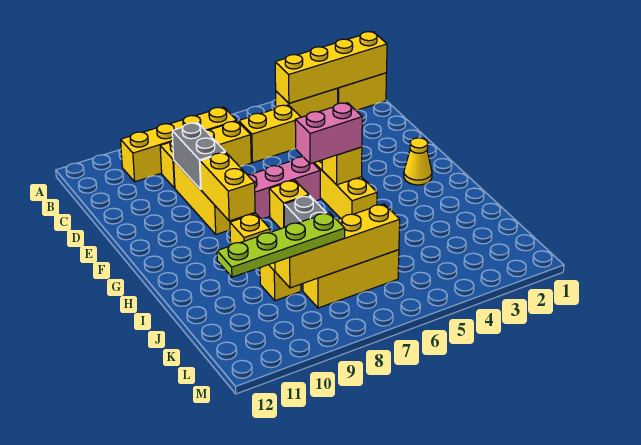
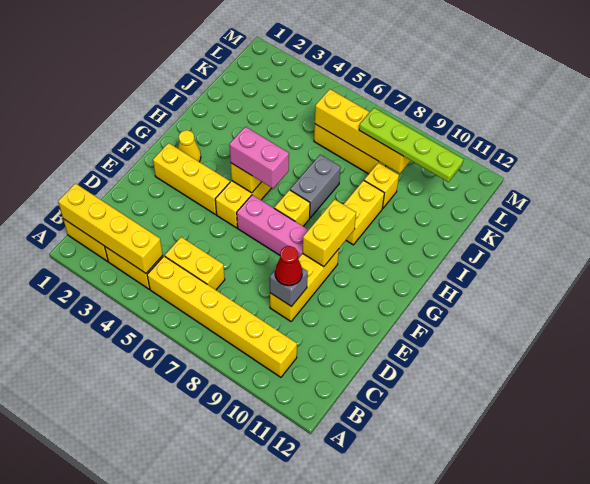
yellow brick B7:B10 level 1 -> yellow brick B5:B10 level 1
yellow brick C7:C9 level 1 -> yellow brick F2:F4 level 1
grey brick D9:E9 level 2 -> grey brick D9 level 2
none -> red cone D9 level 3
yellow brick H9 level 1 -> yellow brick H9:I9 level 1

